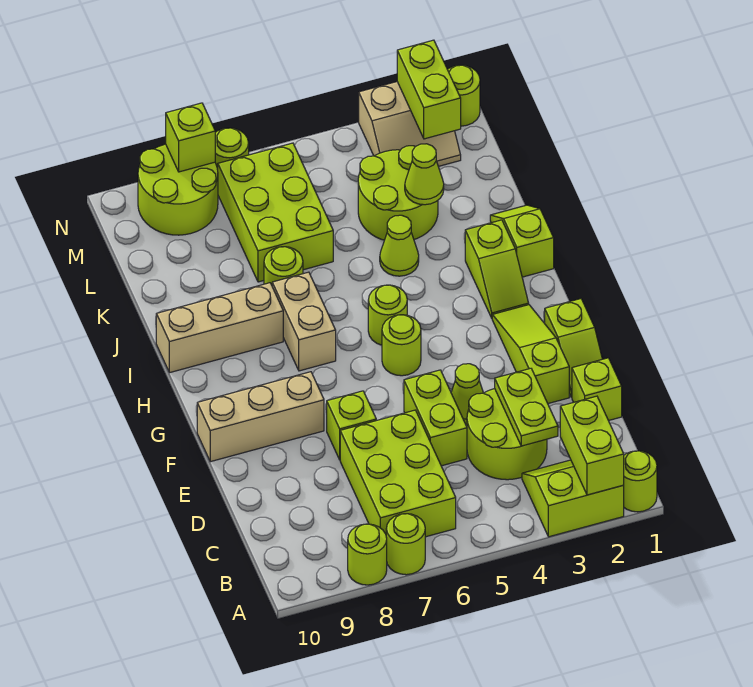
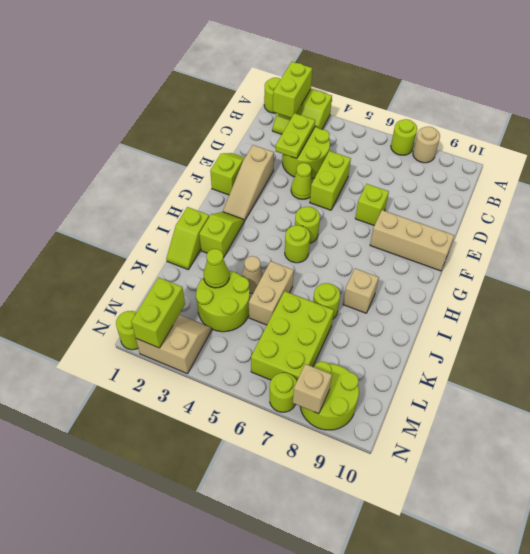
lime round brick A8 level 1 -> tan round brick A8 level 1
lime brick B6:D7 level 1 -> none
lime brick D1 level 1 -> none
lime slope E2:G2 level 1 top E -> tan slope E2:G2 level 1 top E
tan brick H7:I7 level 1 -> tan brick J5:K5 level 1
tan brick I8:I10 level 1 -> tan brick I8 level 1
lime cone J4 level 1 -> tan cone J4 level 1
lime brick N8 level 2 -> tan brick N8 level 2

